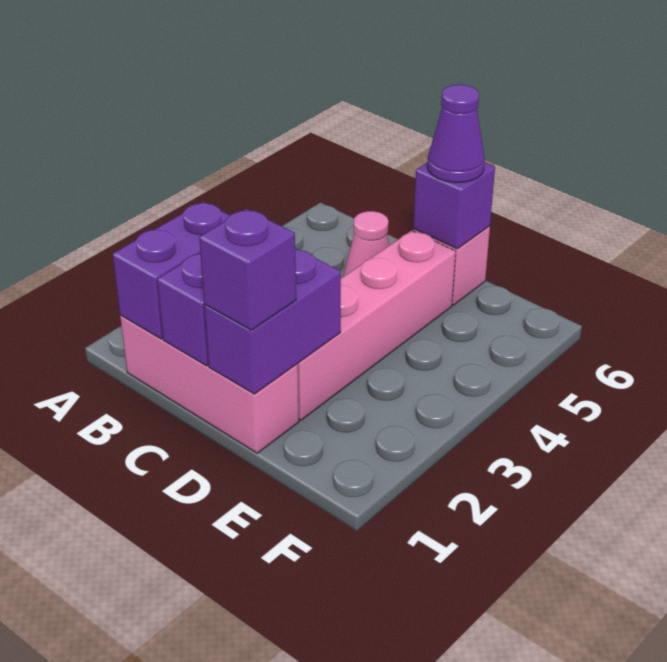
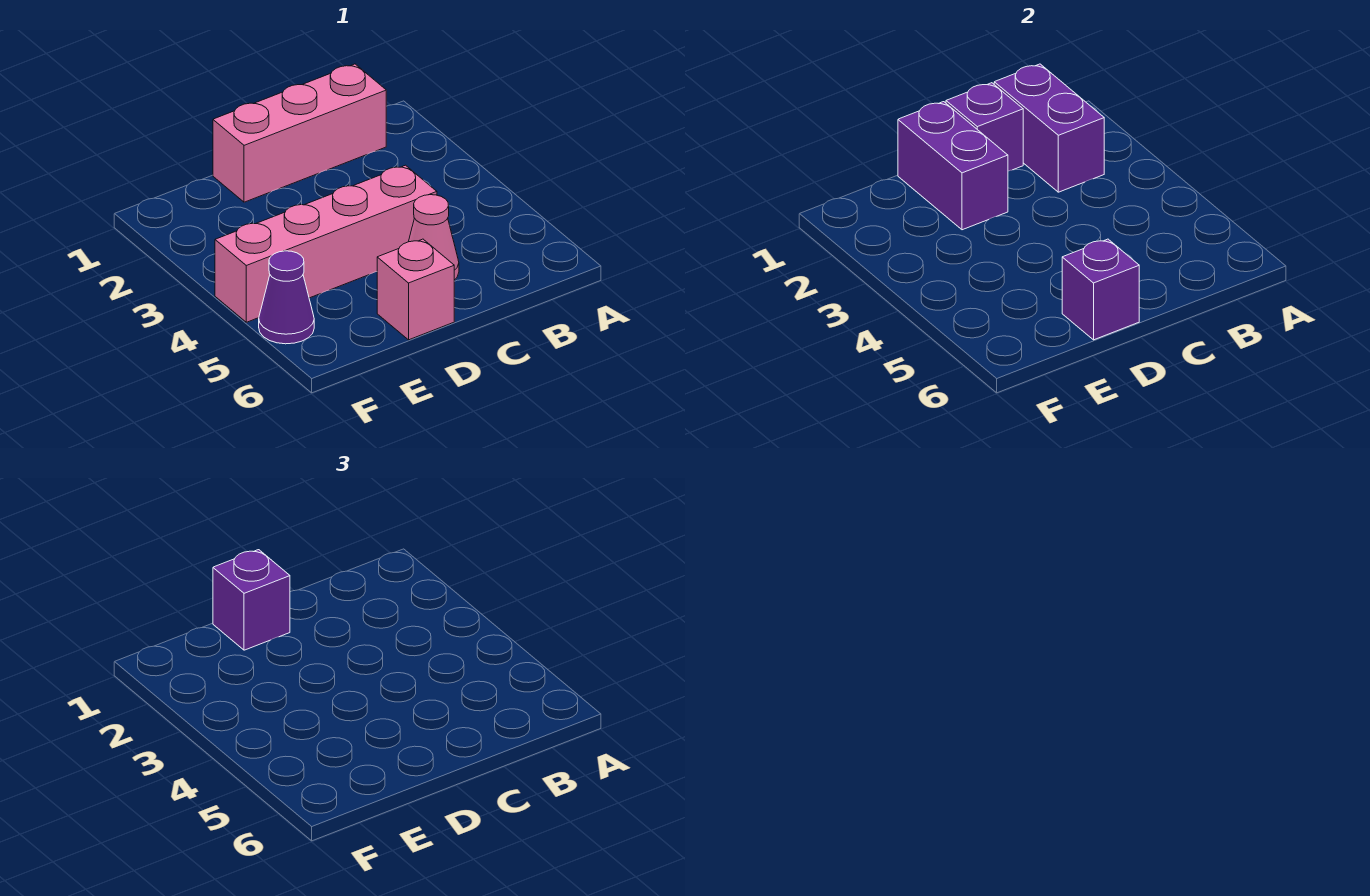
pink brick D2:D5 level 1 -> pink brick C4:F4 level 1
purple cone D6 level 3 -> purple cone F5 level 1

